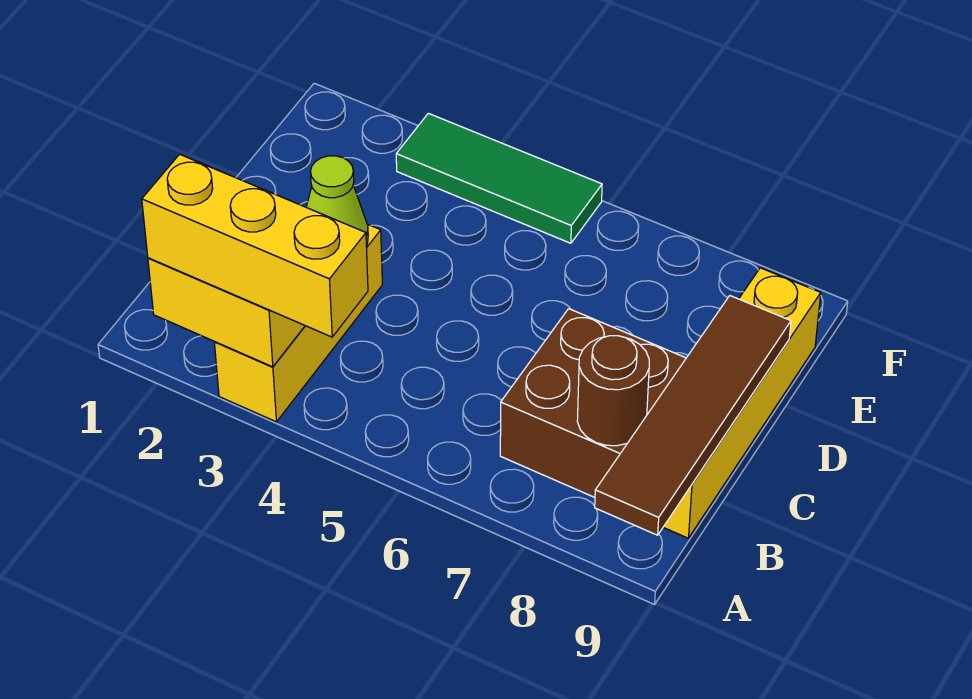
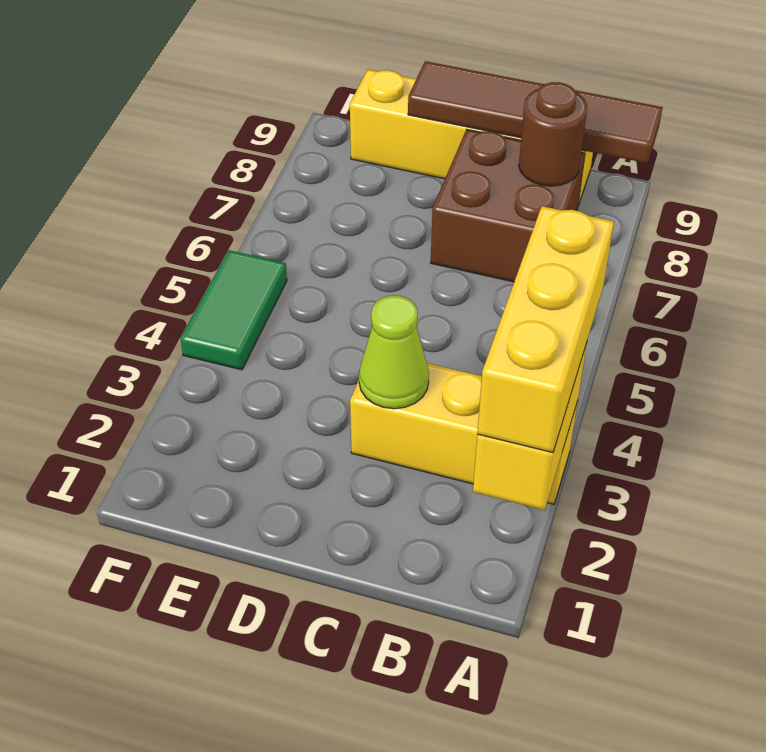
green tile F3:F5 level 1 -> green tile F4:F5 level 1

